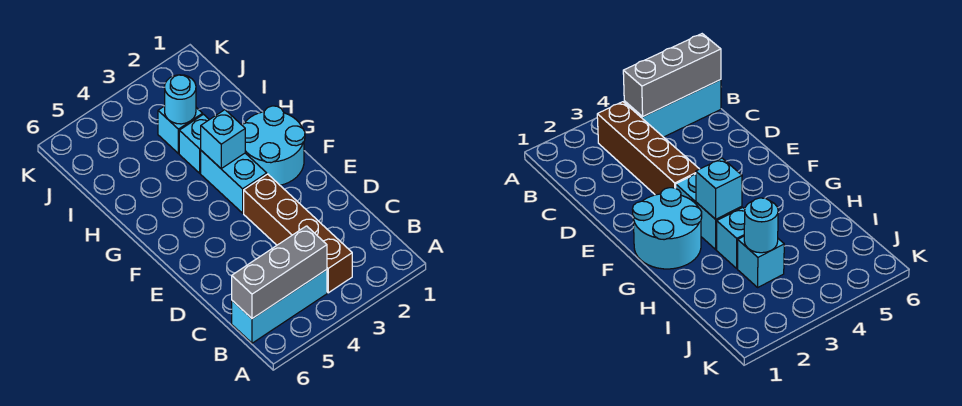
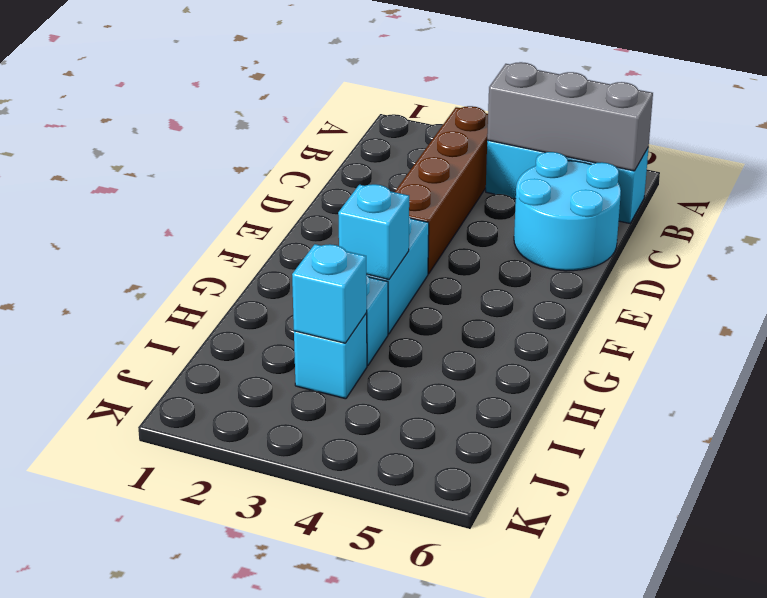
cyan round brick F1:G2 level 1 -> cyan round brick C5:D6 level 1
cyan round brick I3 level 2 -> cyan brick I3 level 2

